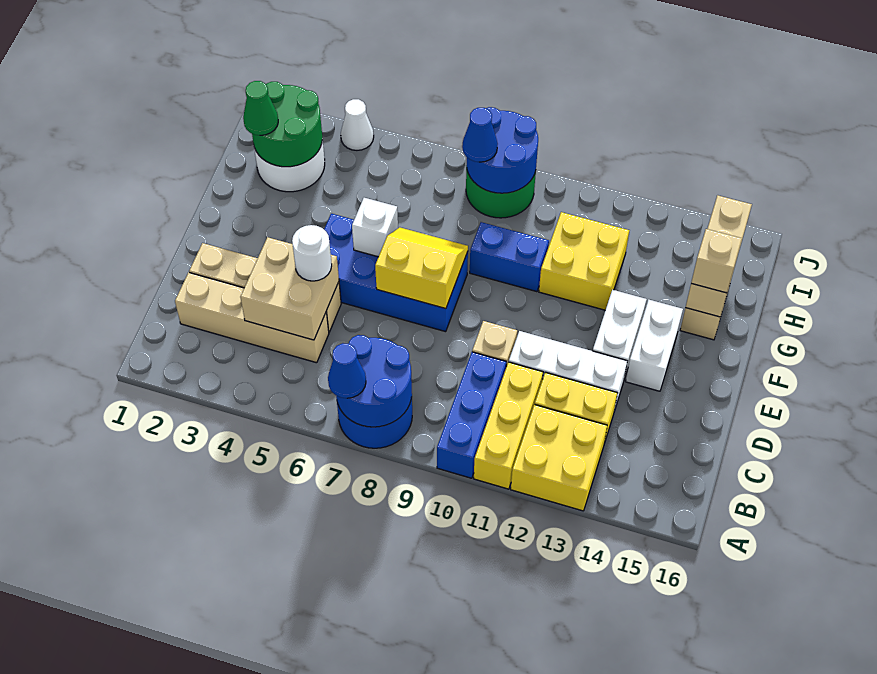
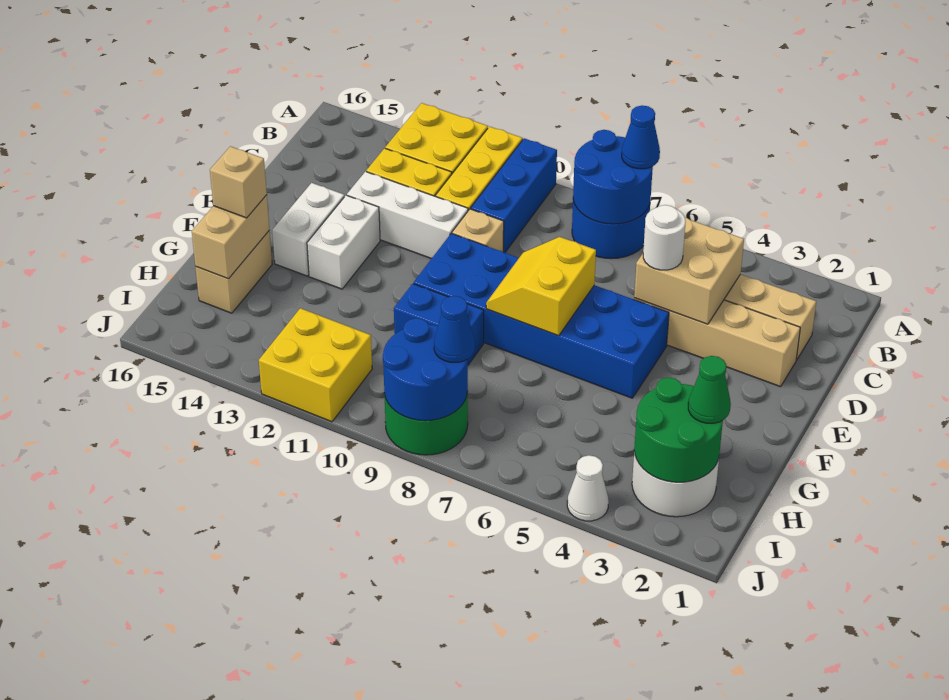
blue brick E5:F8 level 1 -> blue brick E5:F10 level 1
yellow slope E7:F8 level 2 top E -> yellow slope E7:F8 level 2 top 7
white brick F6 level 2 -> none
yellow brick G11:H12 level 1 -> yellow brick I11:J12 level 1
tan brick G15:I15 level 2 -> tan brick G15:H15 level 2

